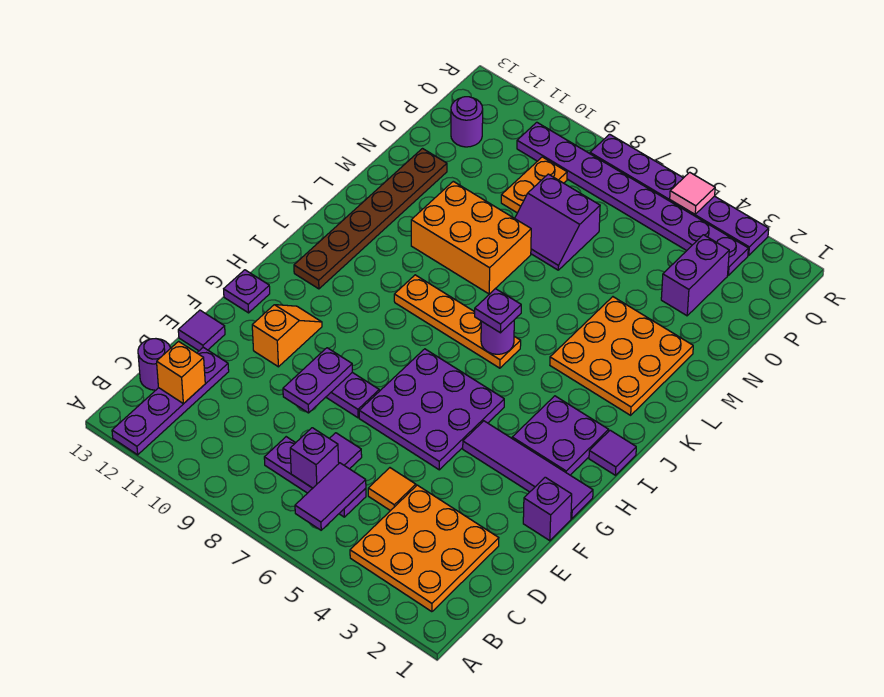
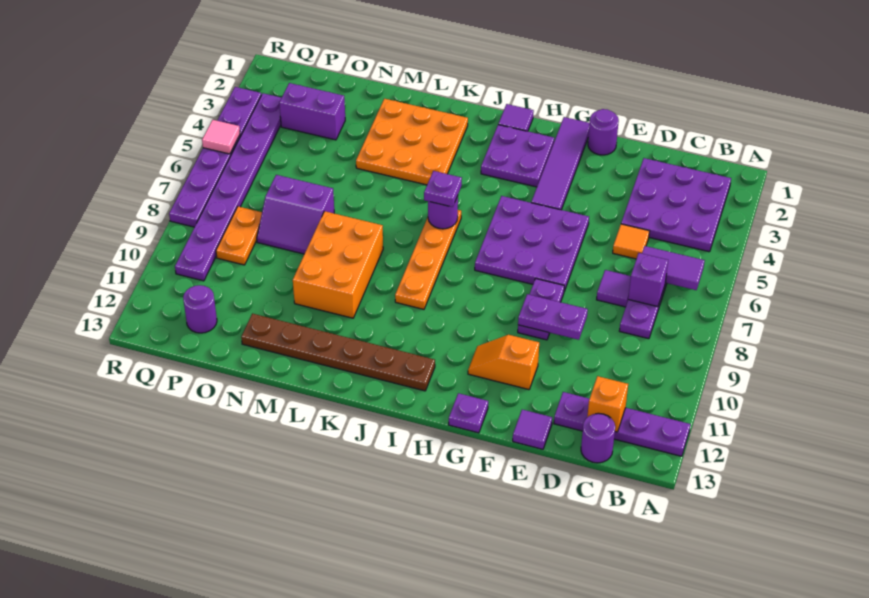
orange plate B2:D4 level 1 -> purple plate B2:D4 level 1
purple brick F1 level 1 -> purple round brick F1 level 1
purple slope N7:O8 level 1 top O -> purple slope N7:O8 level 1 top 7
orange plate O9:P9 level 1 -> orange plate P8:P9 level 1

